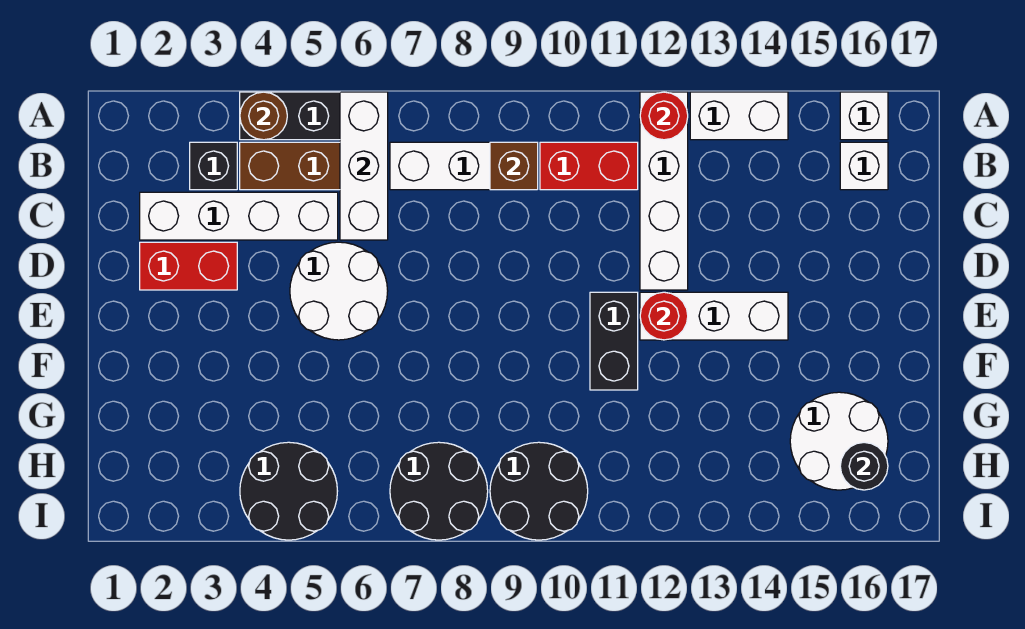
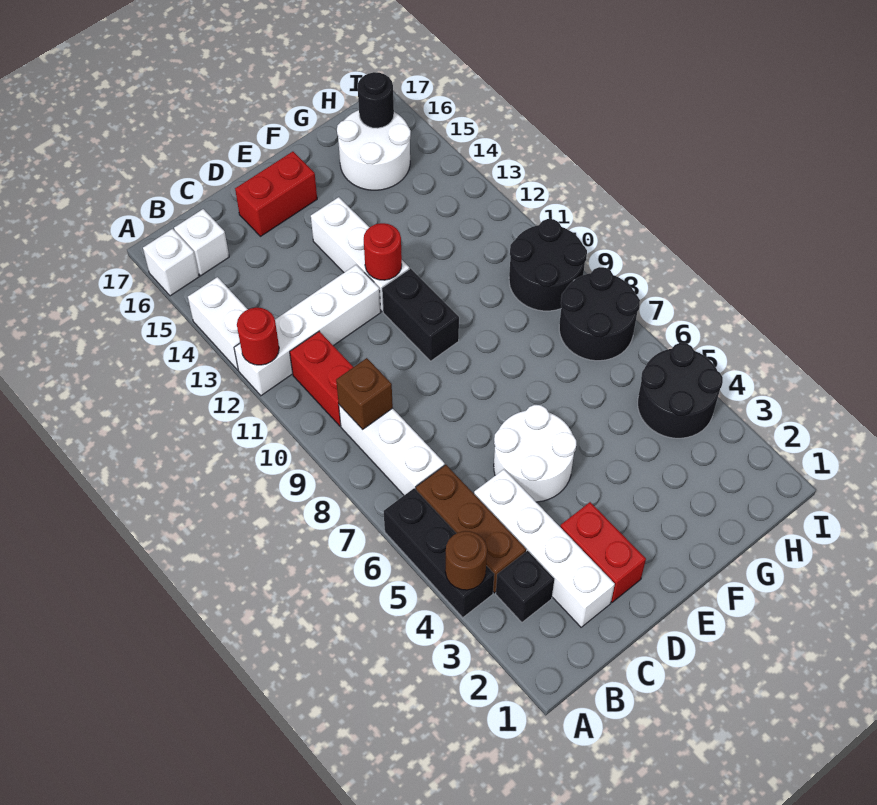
white brick A6:C6 level 2 -> none
none -> red brick D16:E16 level 1
black brick E11:F11 level 1 -> black brick E10:E11 level 1

